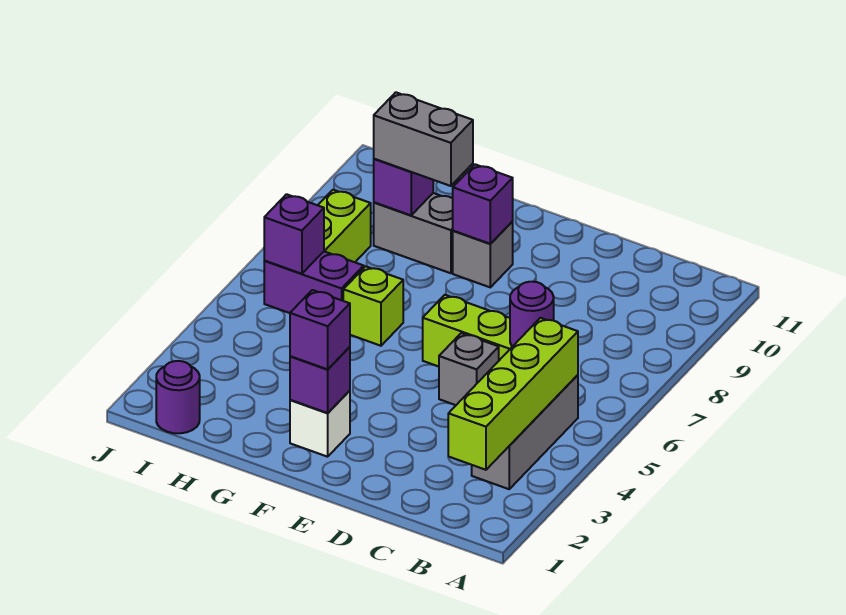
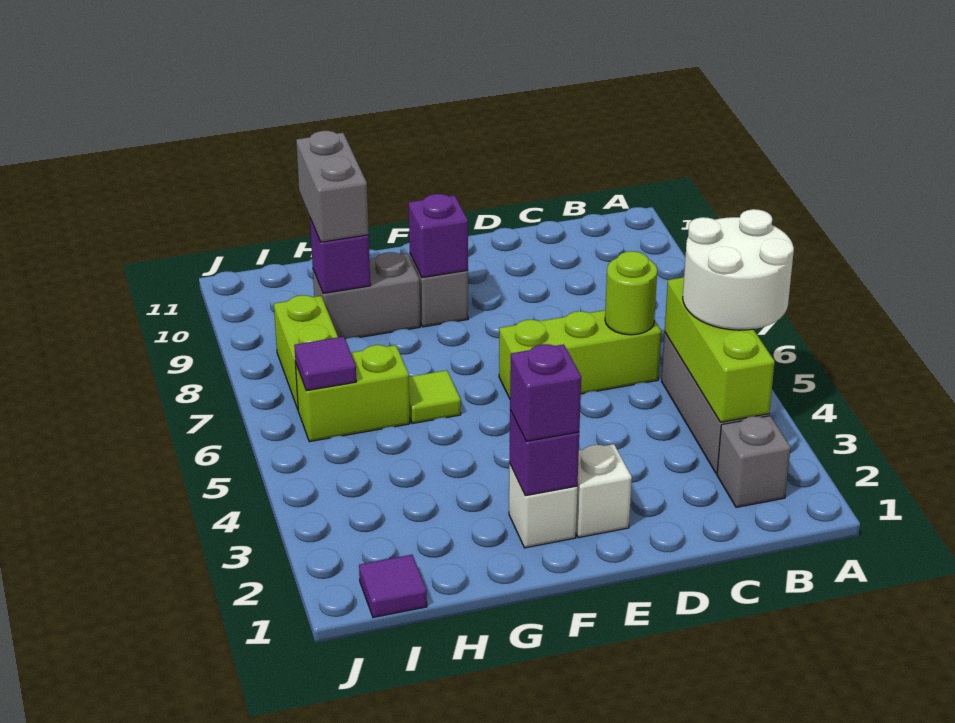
none -> white round brick A4:B5 level 3
lime brick B2:B5 level 2 -> lime brick B3:B5 level 2
purple round brick C6 level 2 -> lime round brick C6 level 2
grey brick D5 level 1 -> grey brick B2 level 1
none -> white brick E2 level 1
lime brick G6 level 1 -> lime tile G6 level 1
grey brick G9:H9 level 3 -> grey brick H9:H10 level 3
purple brick H6:I6 level 1 -> lime brick H6:I6 level 1
purple round brick I1 level 1 -> purple tile I1 level 1
purple brick I6 level 2 -> purple tile I6 level 2

